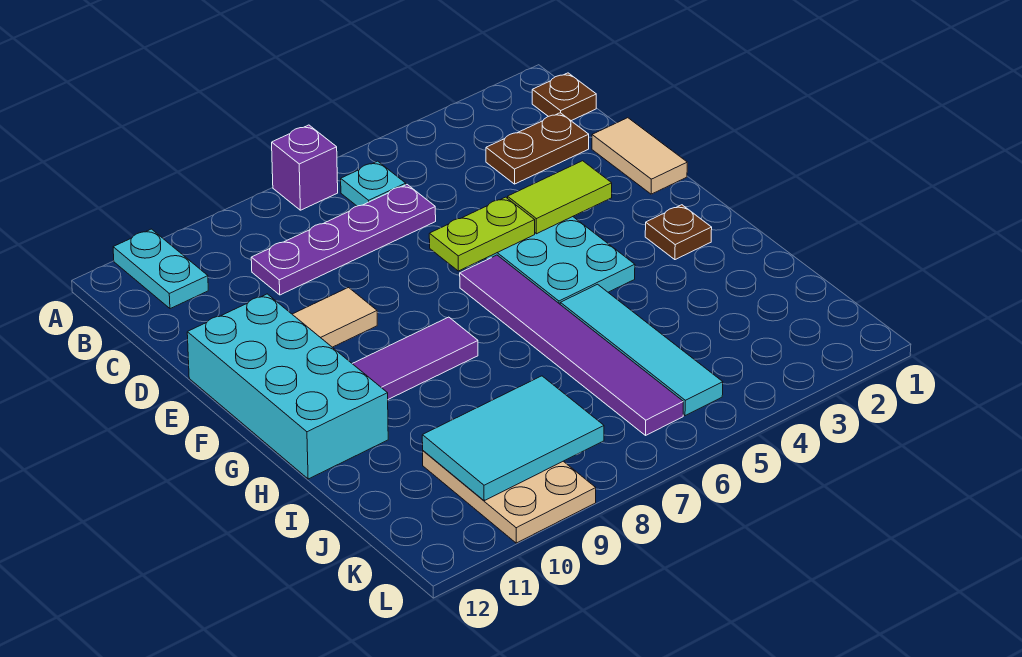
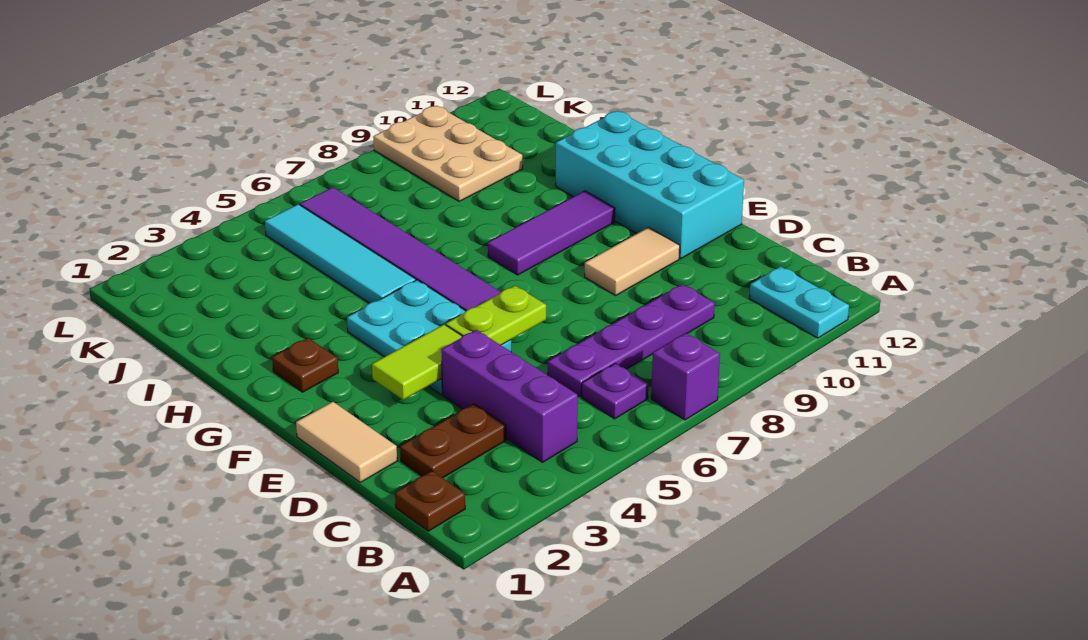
none -> purple brick B4:D4 level 1
cyan plate B6 level 1 -> purple plate B6 level 1
cyan tile J8:K10 level 2 -> none

